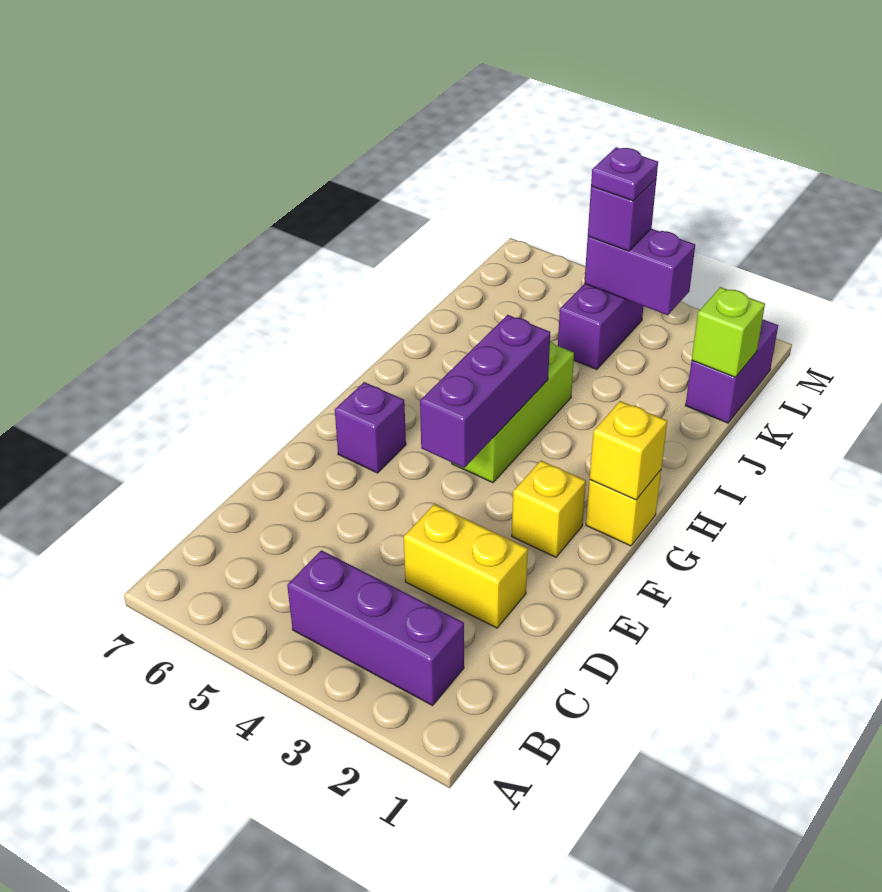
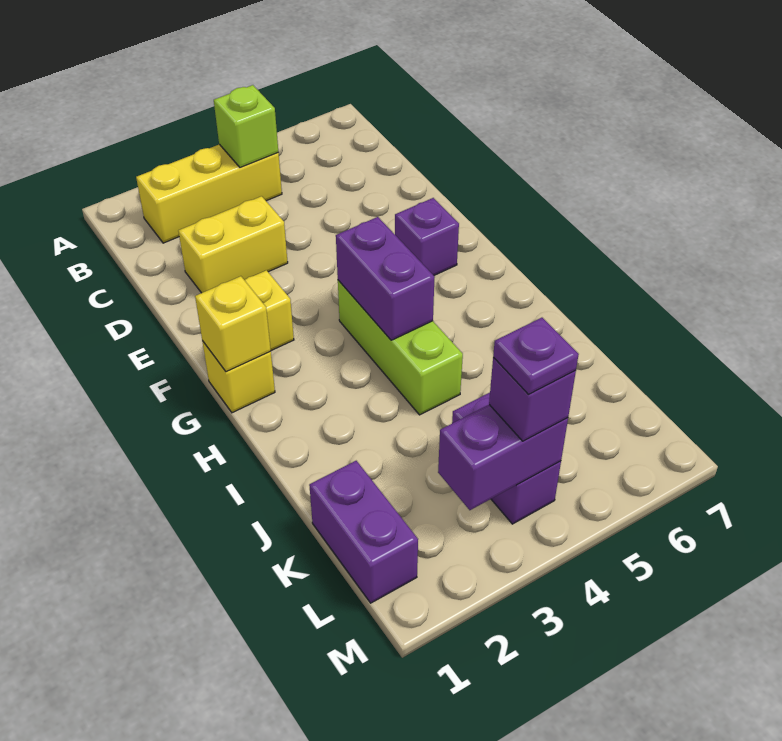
purple brick B2:B4 level 1 -> yellow brick B2:B4 level 1
purple brick F4:H4 level 2 -> purple brick G4:H4 level 2
lime brick K1 level 2 -> lime brick B4 level 2

